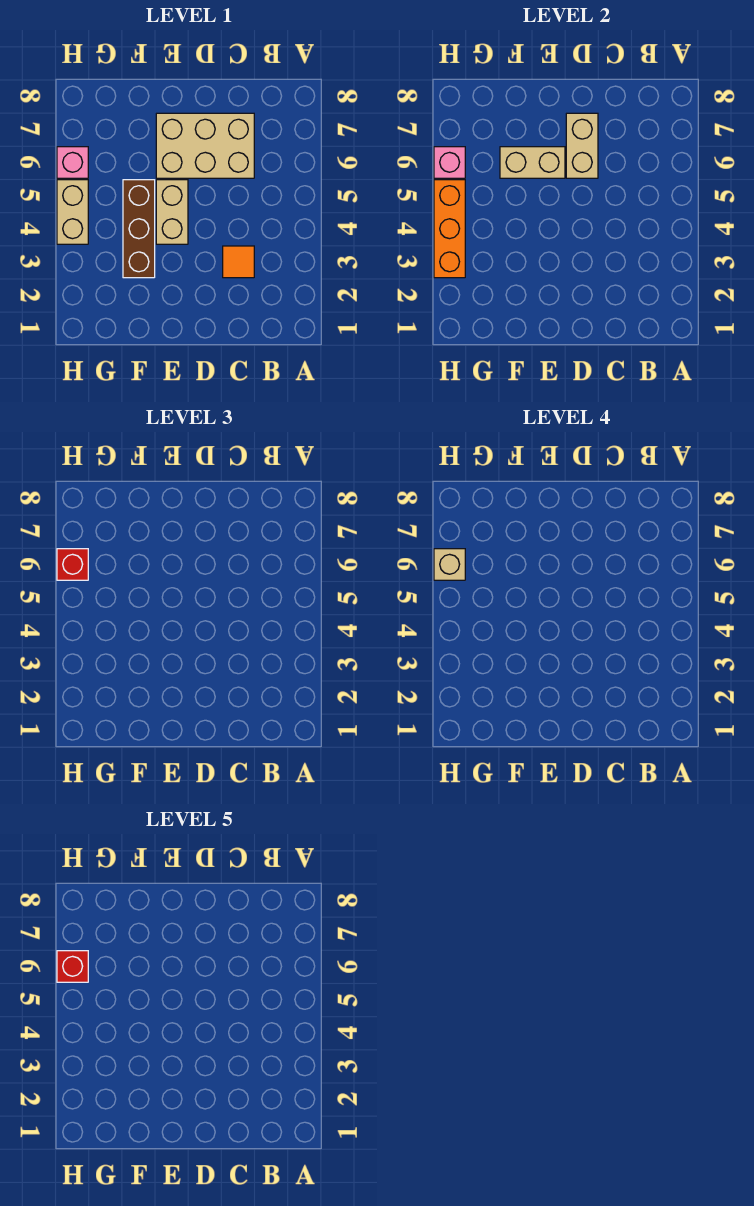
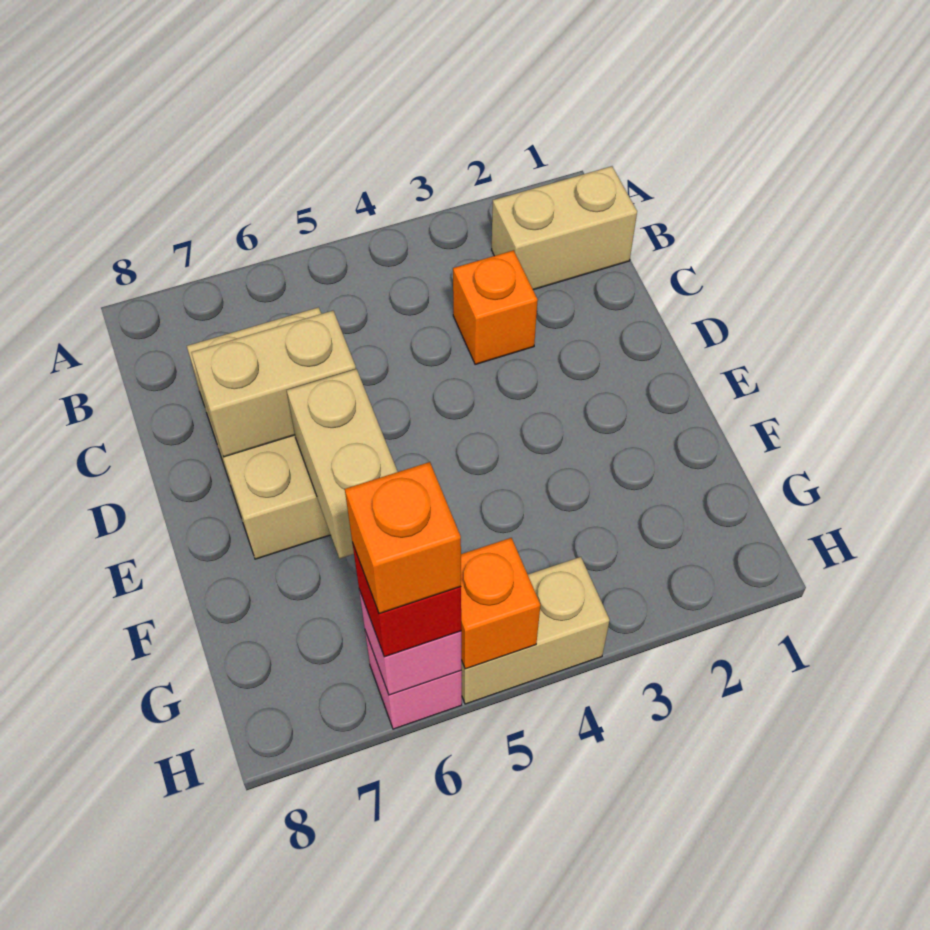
orange tile C3 level 1 -> orange brick C3 level 1
tan brick E4:E5 level 1 -> tan brick B1:B2 level 1
brown brick F3:F5 level 1 -> none
orange brick H3:H5 level 2 -> orange brick H5 level 2
tan brick H6 level 4 -> orange brick H6 level 4
red brick H6 level 5 -> none

